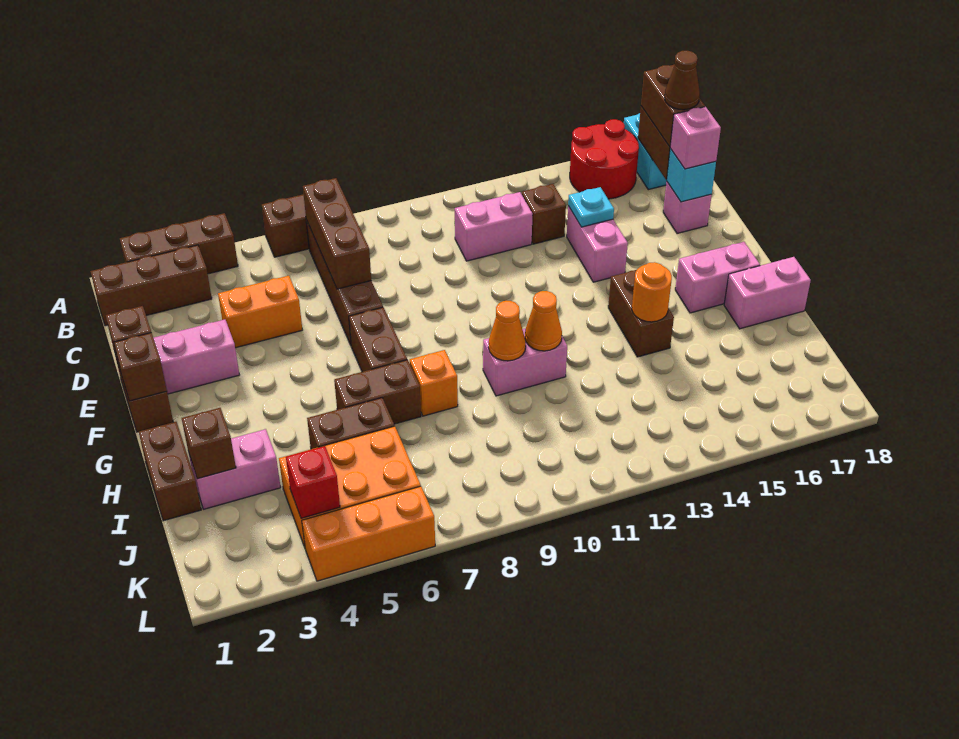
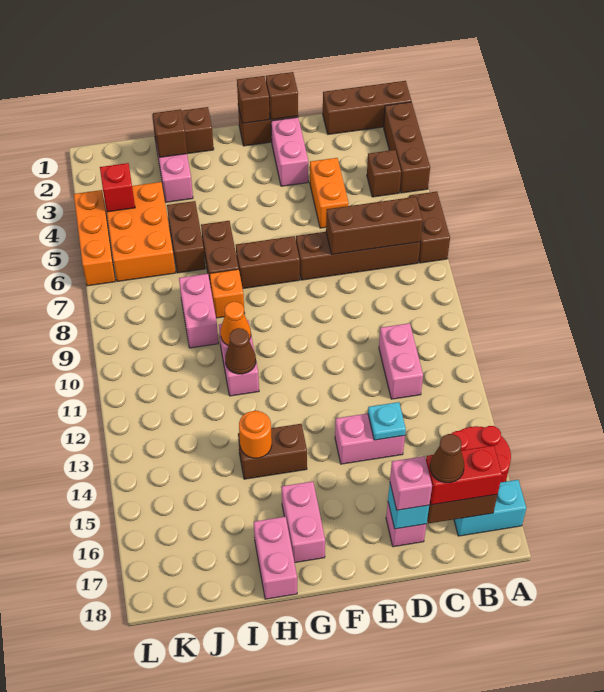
brown brick B1:B3 level 1 -> brown brick A1:C1 level 1
brown brick B17:C17 level 3 -> red brick B17:C17 level 3
brown brick C13 level 1 -> brown brick B4 level 1
orange cone H11 level 2 -> brown cone H11 level 2
none -> pink brick I8:I9 level 1

